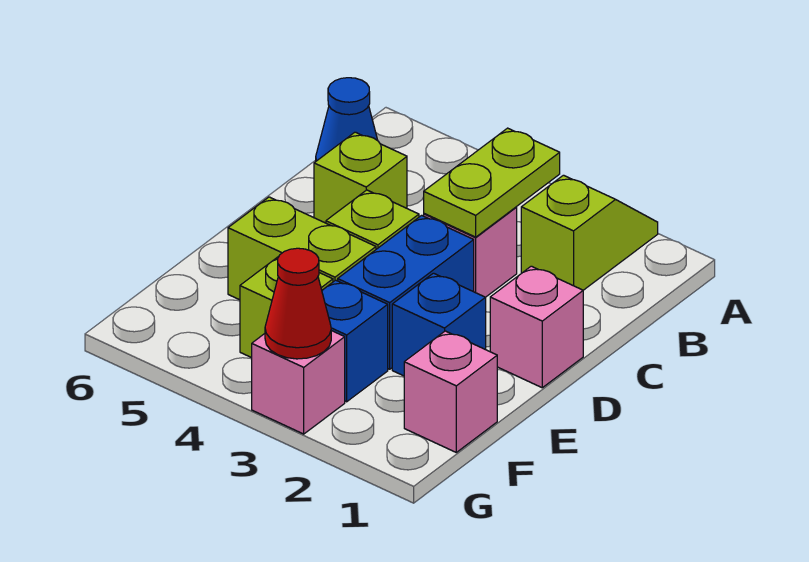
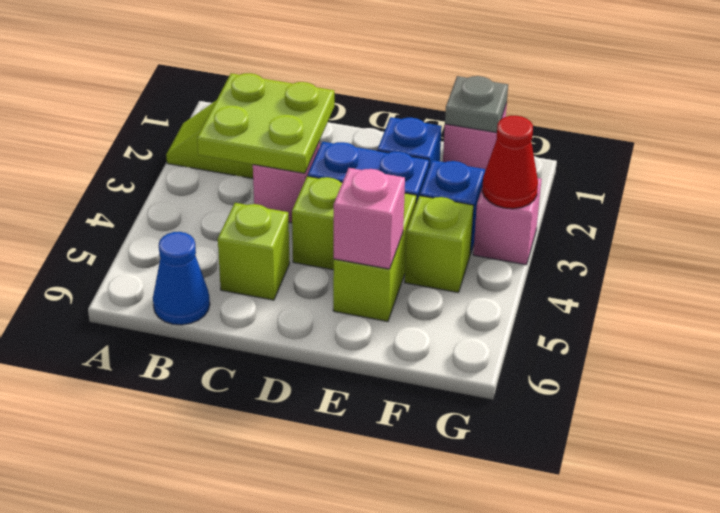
lime plate B3:C3 level 2 -> lime plate B2:C3 level 2
pink brick D1 level 1 -> pink brick E5 level 2
none -> grey plate F1 level 2

